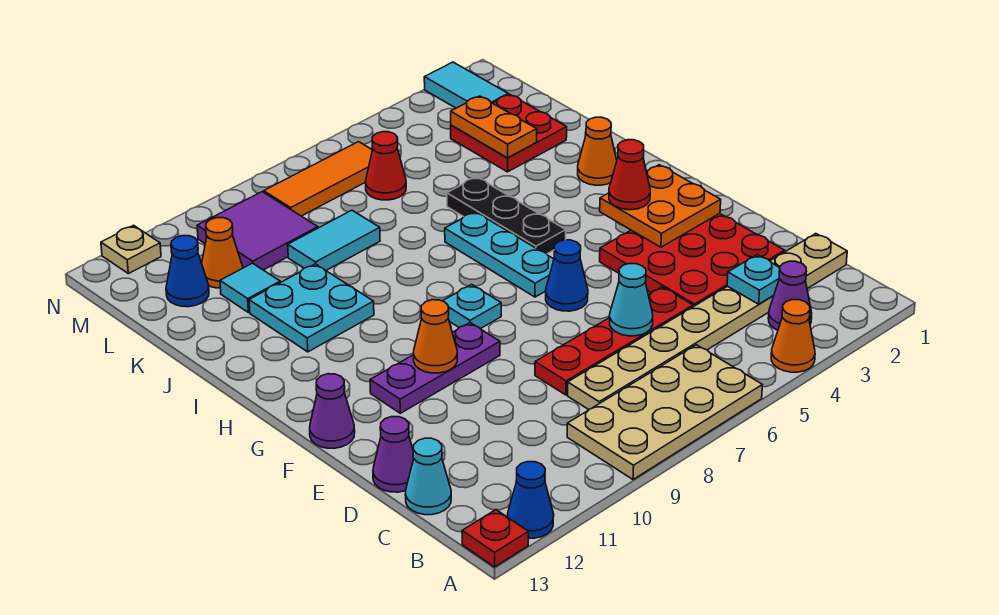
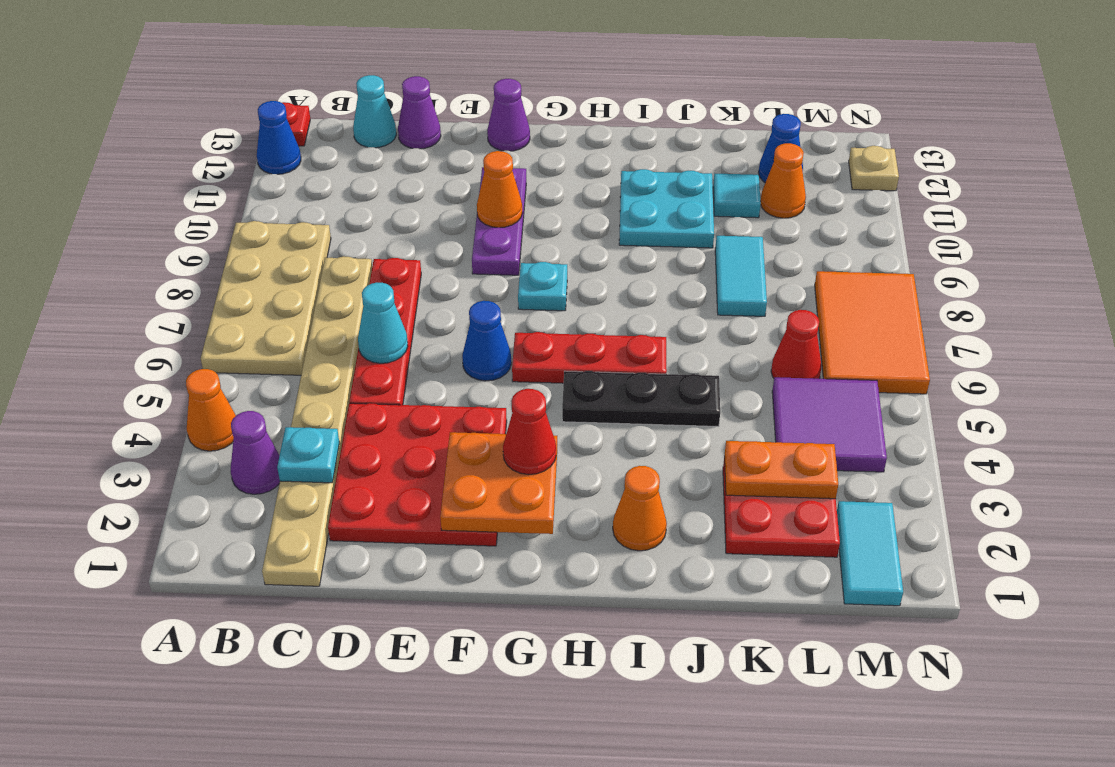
cyan plate G6:I6 level 1 -> red plate G6:I6 level 1
purple tile L9:M10 level 1 -> purple tile L4:M5 level 1
cyan tile M2:N2 level 1 -> cyan tile M1:M2 level 1
orange tile M6:M8 level 1 -> orange tile M6:N8 level 1

